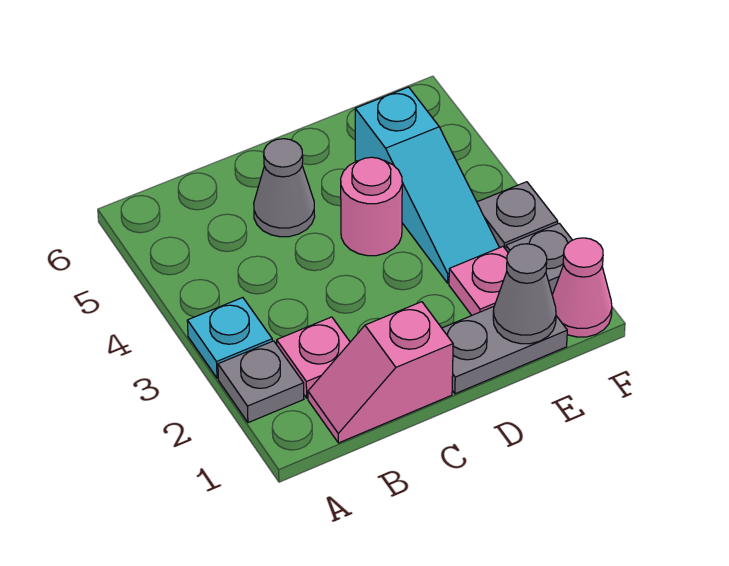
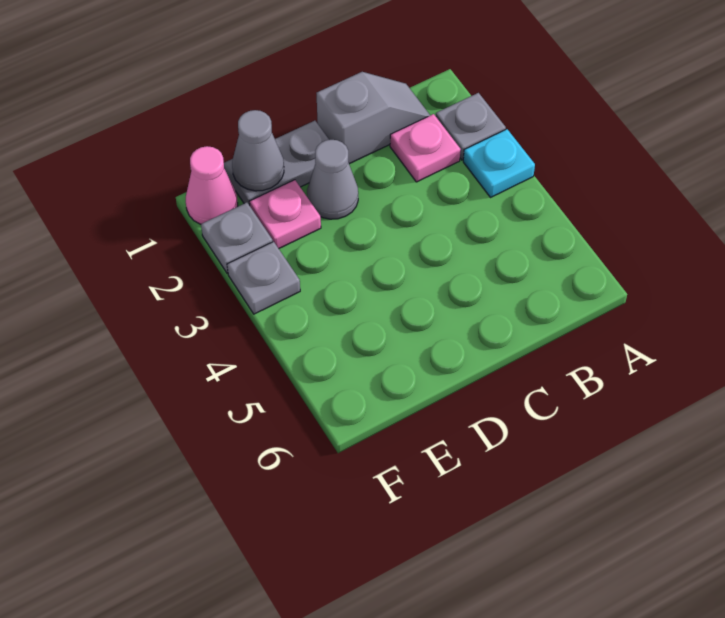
pink slope B1:C1 level 1 top C -> grey slope B1:C1 level 1 top C
grey cone C5 level 1 -> grey cone D2 level 1
pink round brick D4 level 1 -> none
cyan slope E3:E5 level 1 top 5 -> none

